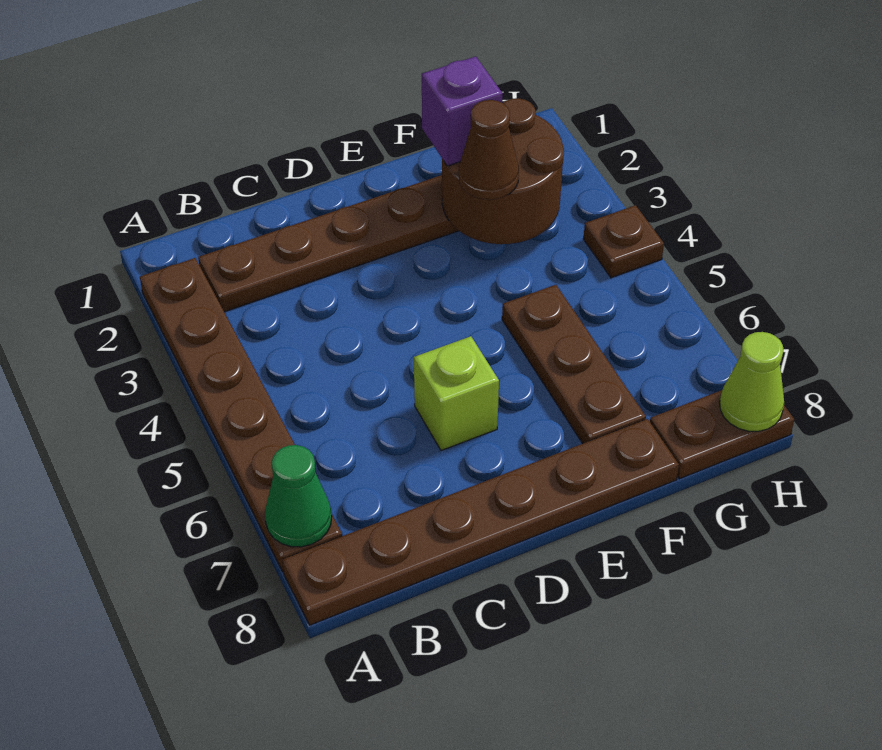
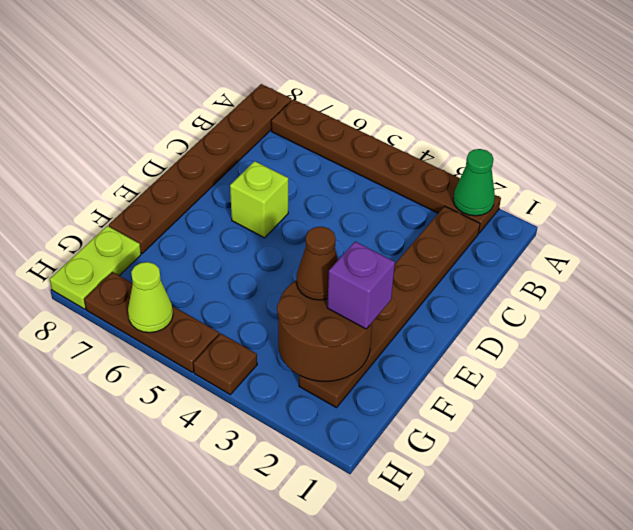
green cone A7 level 2 -> green cone A2 level 2
brown plate F5:F7 level 1 -> brown plate H5:H7 level 1
brown plate G8:H8 level 1 -> lime plate G8:H8 level 1
lime cone H8 level 2 -> lime cone H6 level 2

